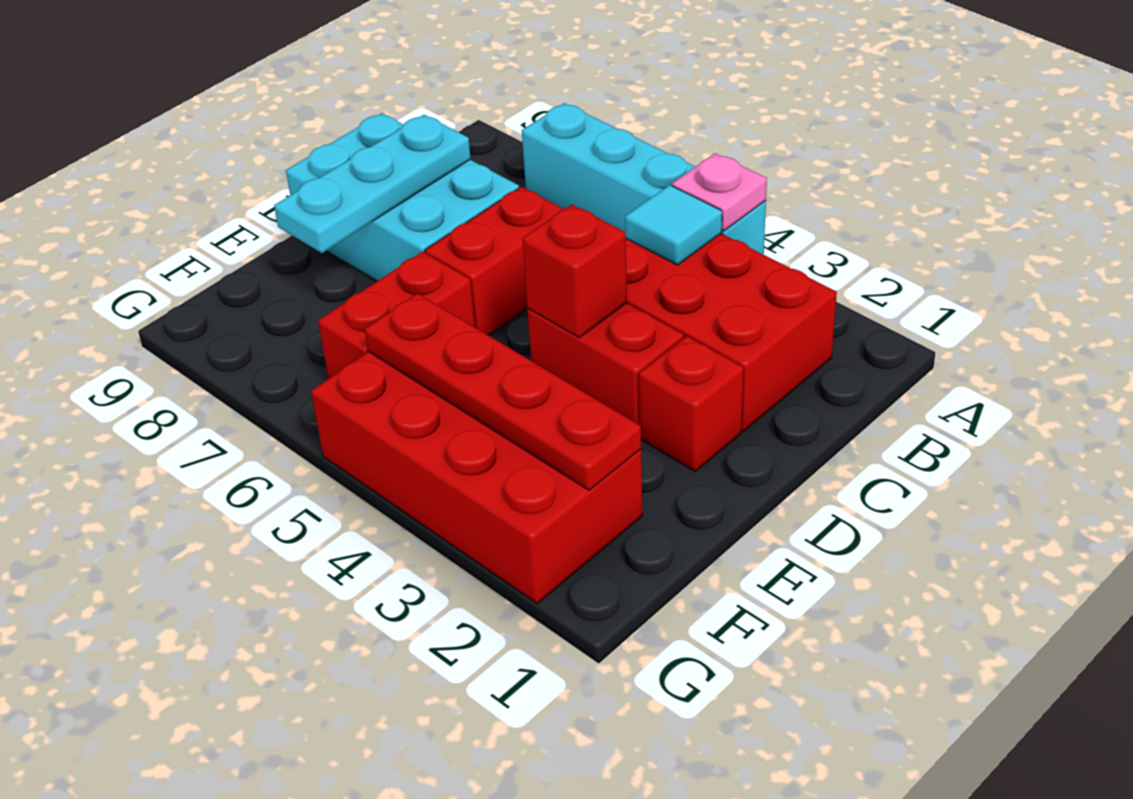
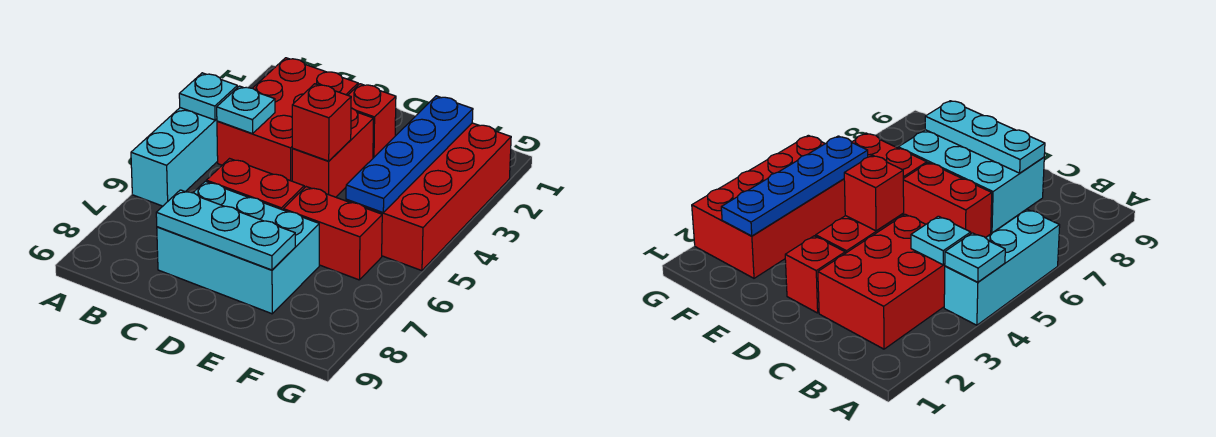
cyan brick A4:A7 level 1 -> cyan brick A4:A6 level 1
pink plate A4 level 2 -> cyan plate A4 level 2
cyan tile B4 level 2 -> cyan plate B4 level 2
cyan brick C7:D9 level 1 -> cyan brick C7:E8 level 1
red plate F2:F5 level 2 -> blue plate F2:F5 level 2

